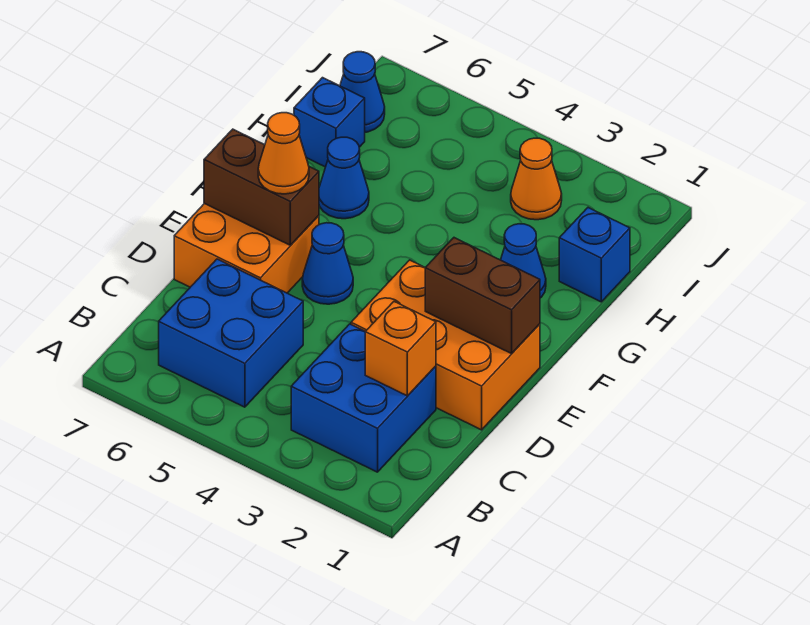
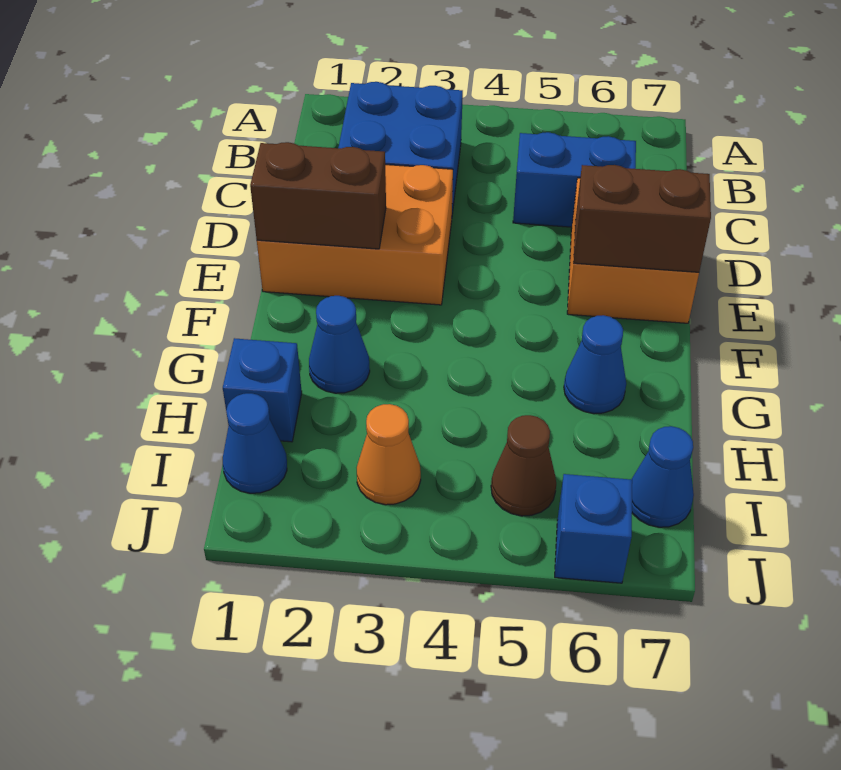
blue brick B5:C6 level 1 -> blue brick C5:C6 level 1
orange brick C2 level 2 -> none
blue cone E5 level 1 -> blue cone I1 level 1
orange cone E6 level 3 -> none
blue brick H7 level 1 -> blue brick J6 level 1
none -> brown cone I5 level 1

